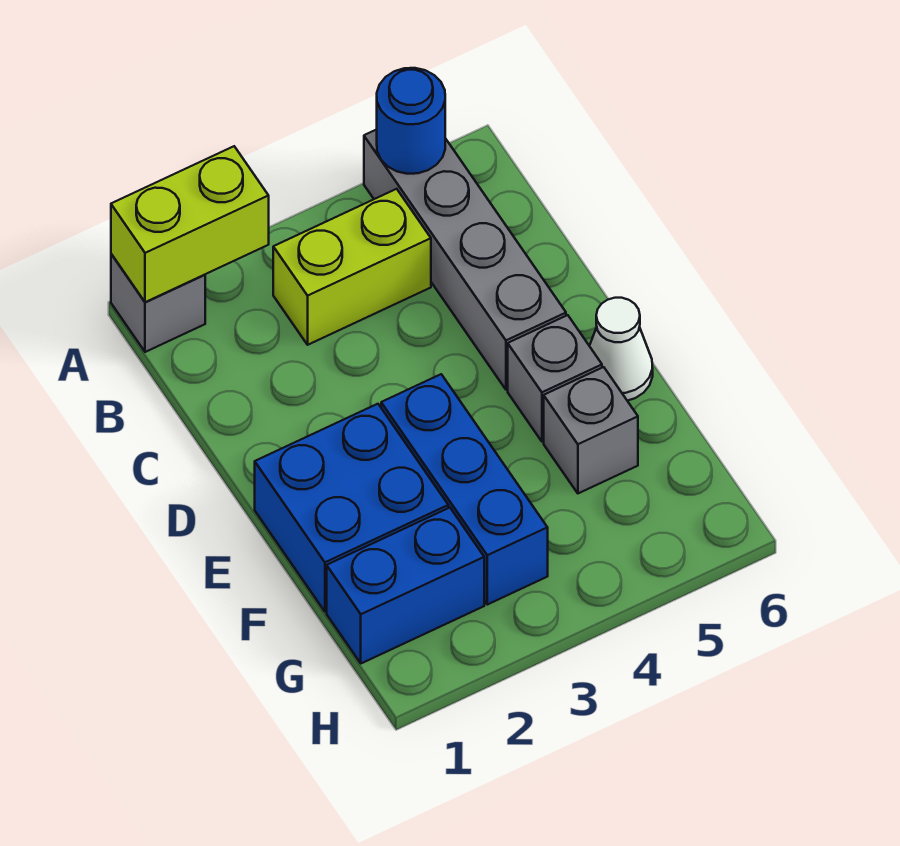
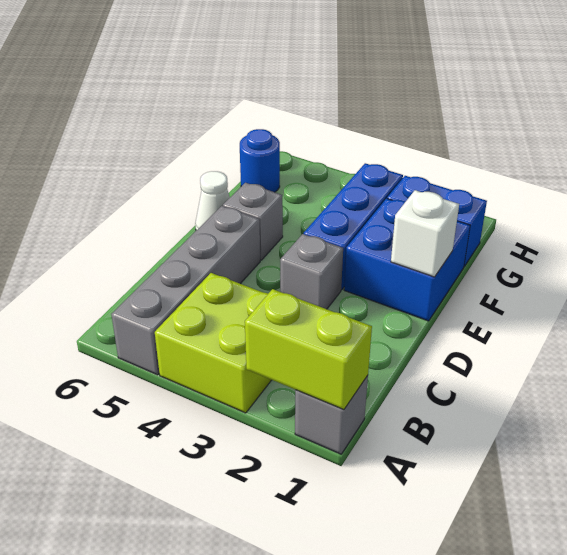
blue round brick A5 level 2 -> blue round brick G6 level 1
lime brick B3:B4 level 1 -> lime brick A3:B4 level 1
none -> white brick E1 level 2
grey brick F5 level 1 -> grey brick D3 level 1

